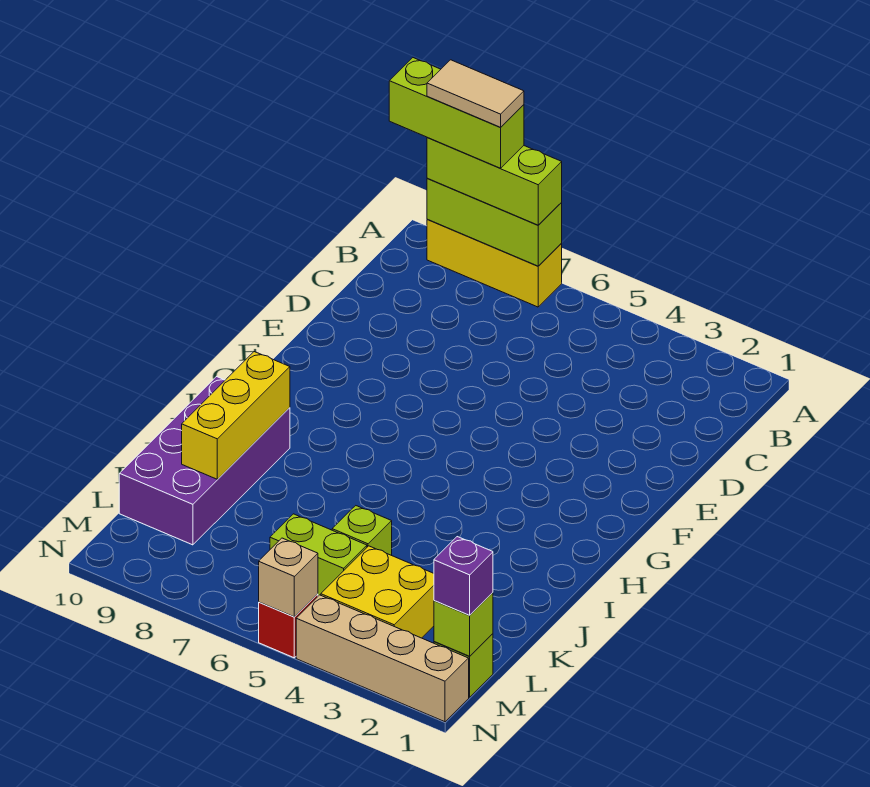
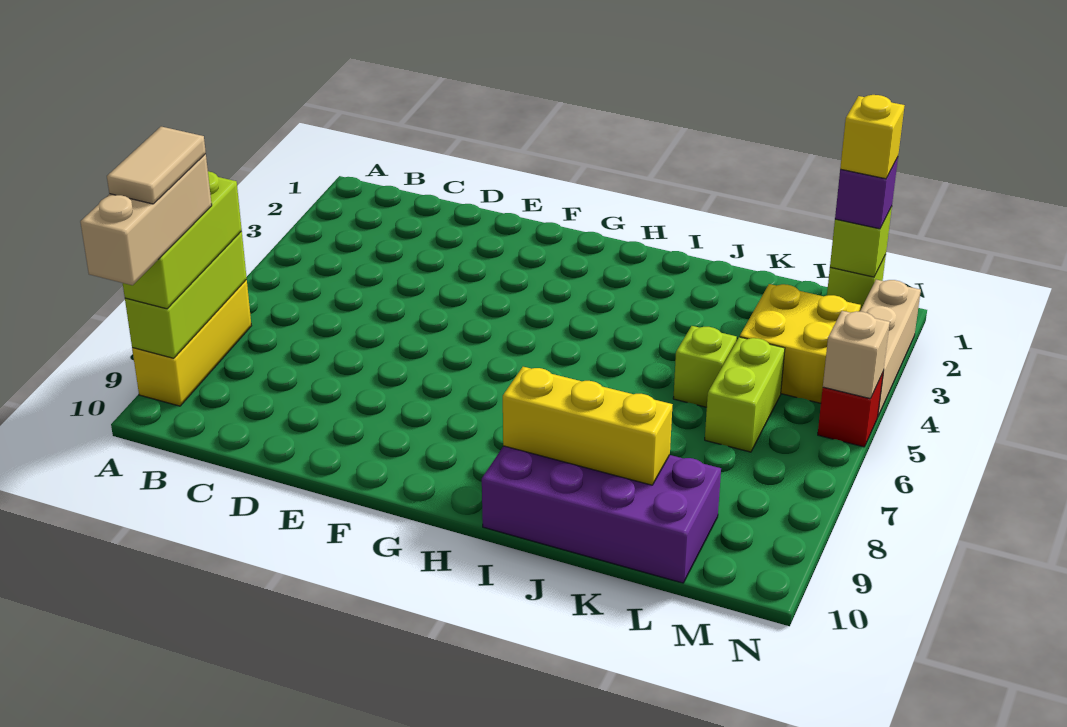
lime brick A8:A10 level 4 -> tan brick A8:A10 level 4
none -> yellow brick M1 level 4
tan brick N1:N4 level 1 -> tan brick N2:N4 level 1

